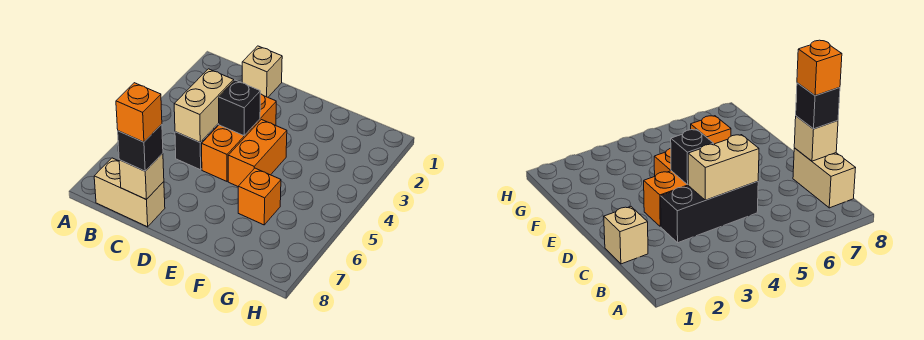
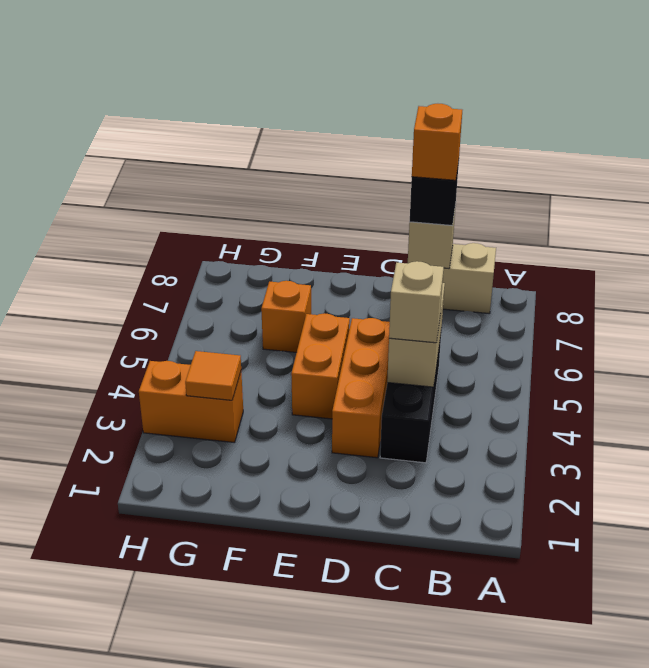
tan brick C1 level 1 -> tan brick C4 level 3
black brick D4 level 2 -> none
none -> orange brick G3:H3 level 1
none -> orange tile G3 level 2

